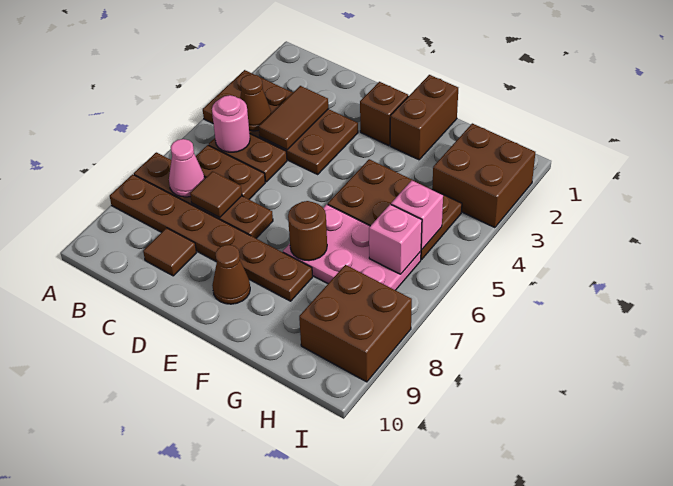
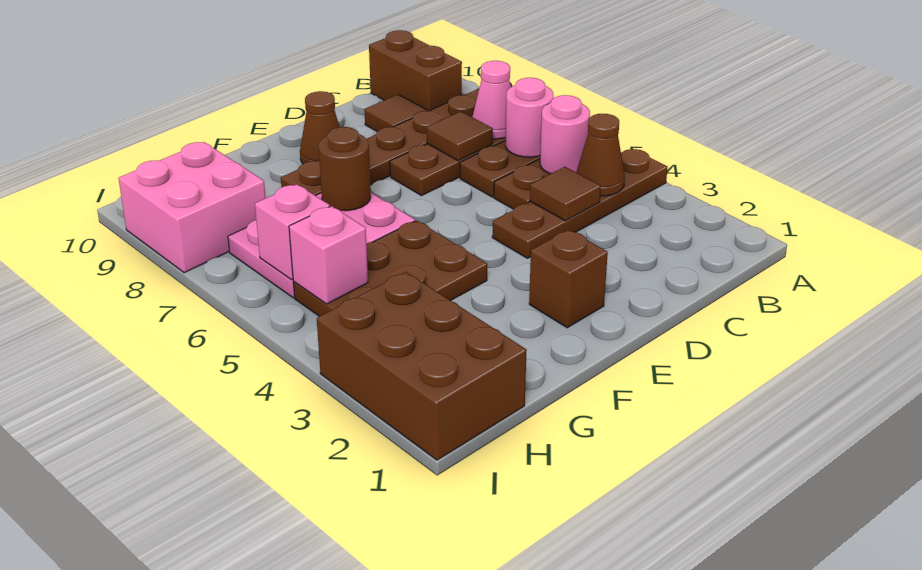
brown plate A3:D4 level 1 -> brown plate A4:D4 level 1
none -> pink round brick B6 level 2
brown tile C3:C4 level 2 -> brown tile C4 level 2
brown brick F1:F2 level 1 -> brown brick B9:B10 level 1
brown brick H2:I3 level 1 -> brown brick H1:I3 level 1
brown brick H8:I9 level 1 -> pink brick H8:I9 level 1

